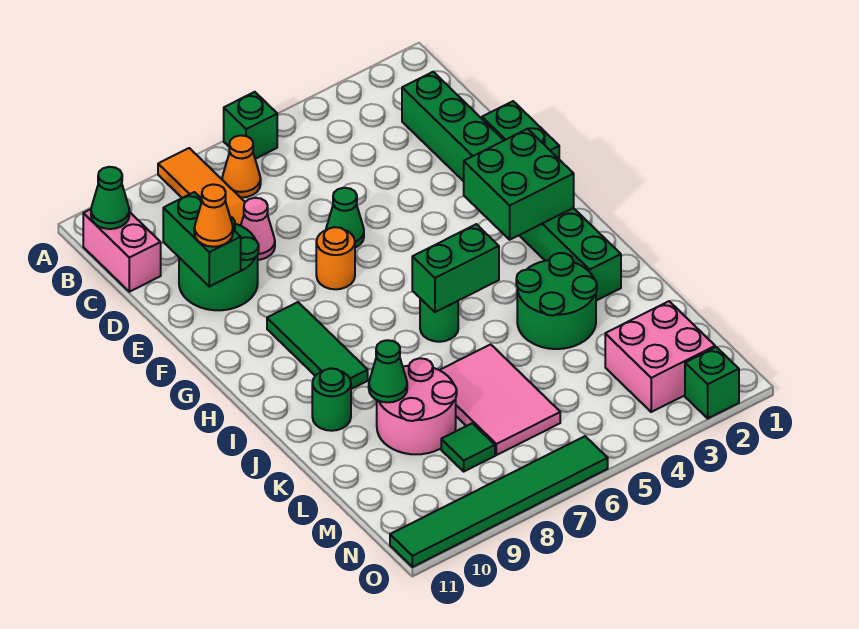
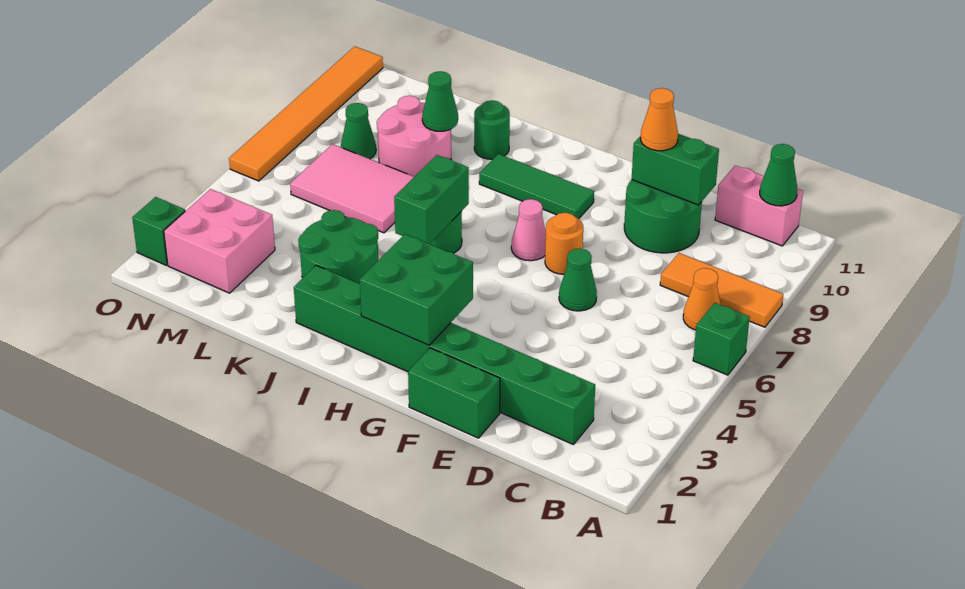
pink cone D8 level 1 -> pink cone G7 level 1
green tile M8 level 1 -> green cone M8 level 1
green tile O6:O11 level 1 -> orange tile O6:O11 level 1

